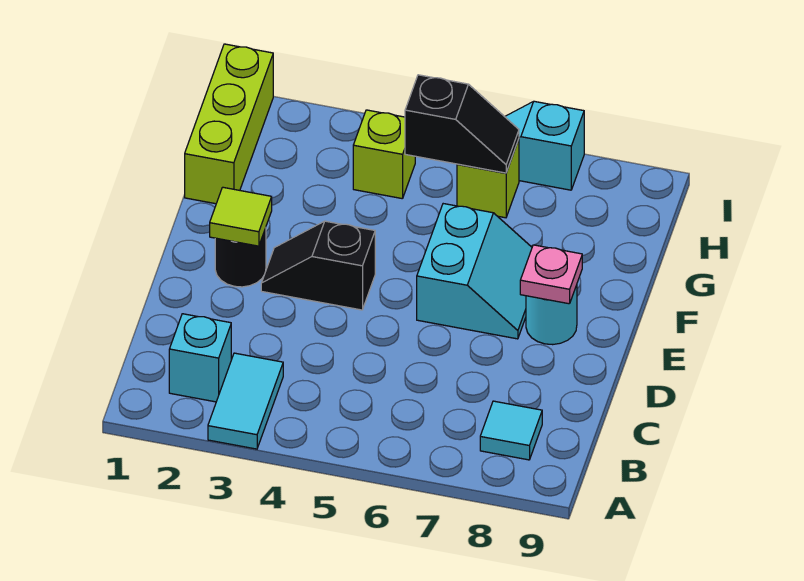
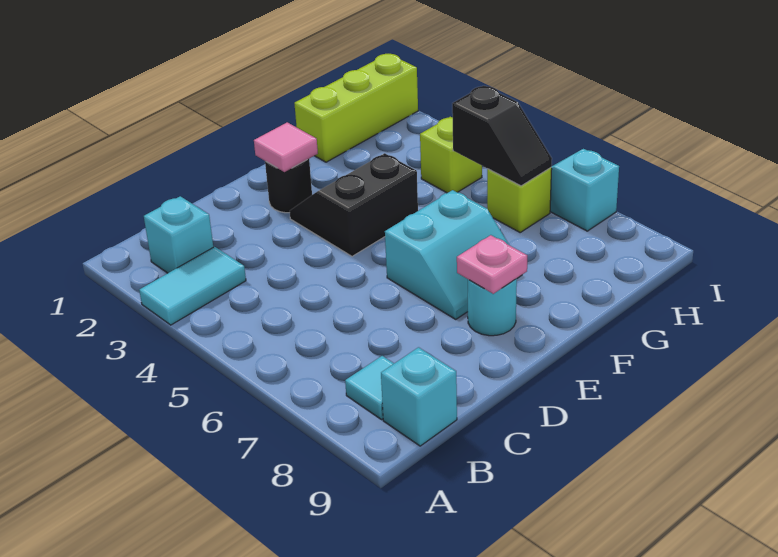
none -> cyan brick B9 level 1
lime tile E2 level 2 -> pink tile E2 level 2
black slope E3:E4 level 1 top 4 -> black slope E3:F4 level 1 top 4

